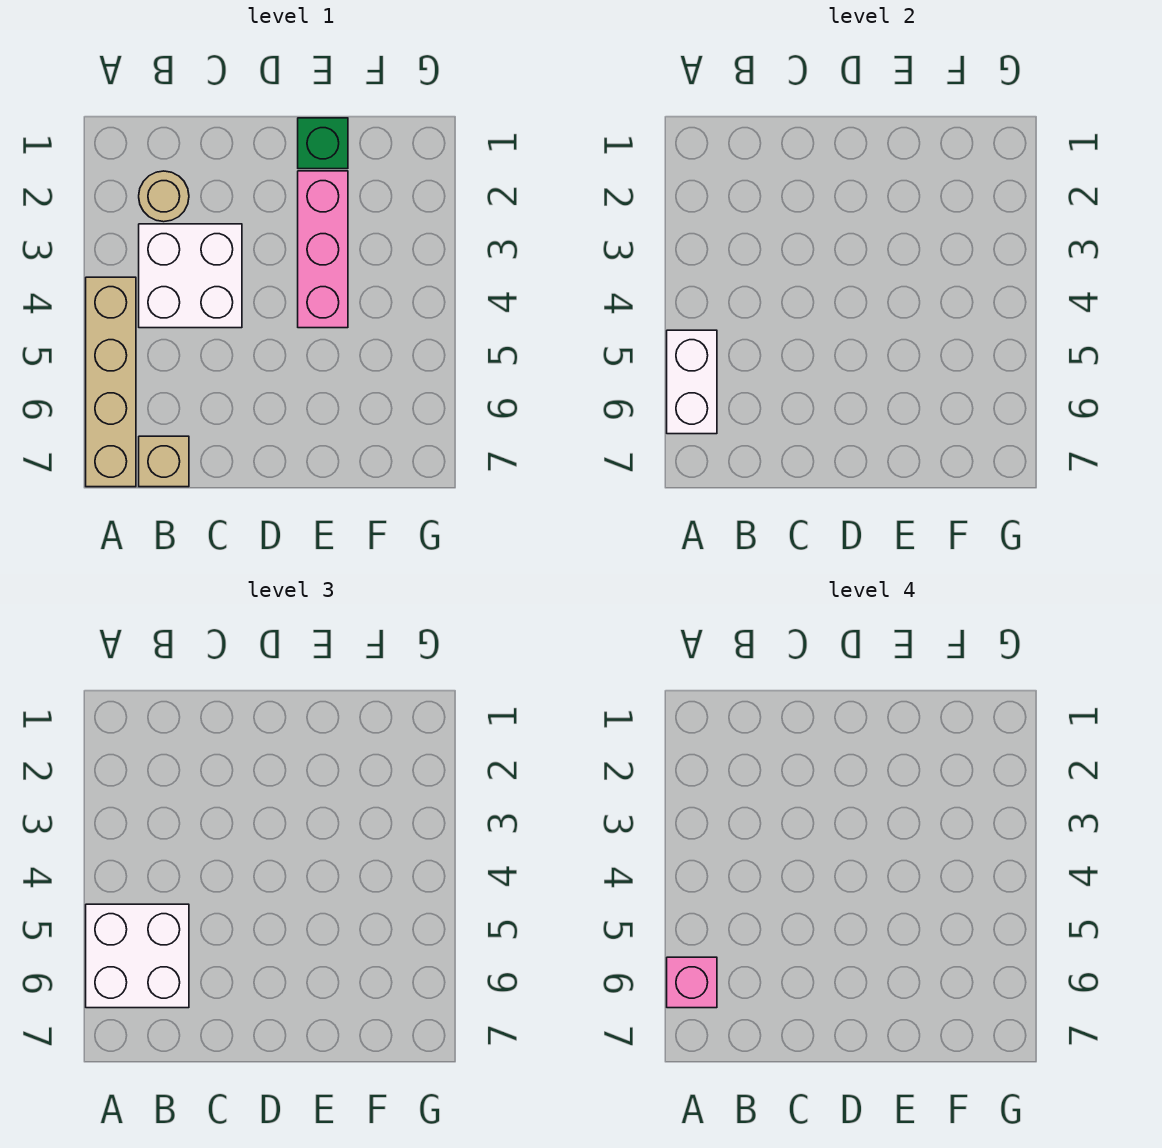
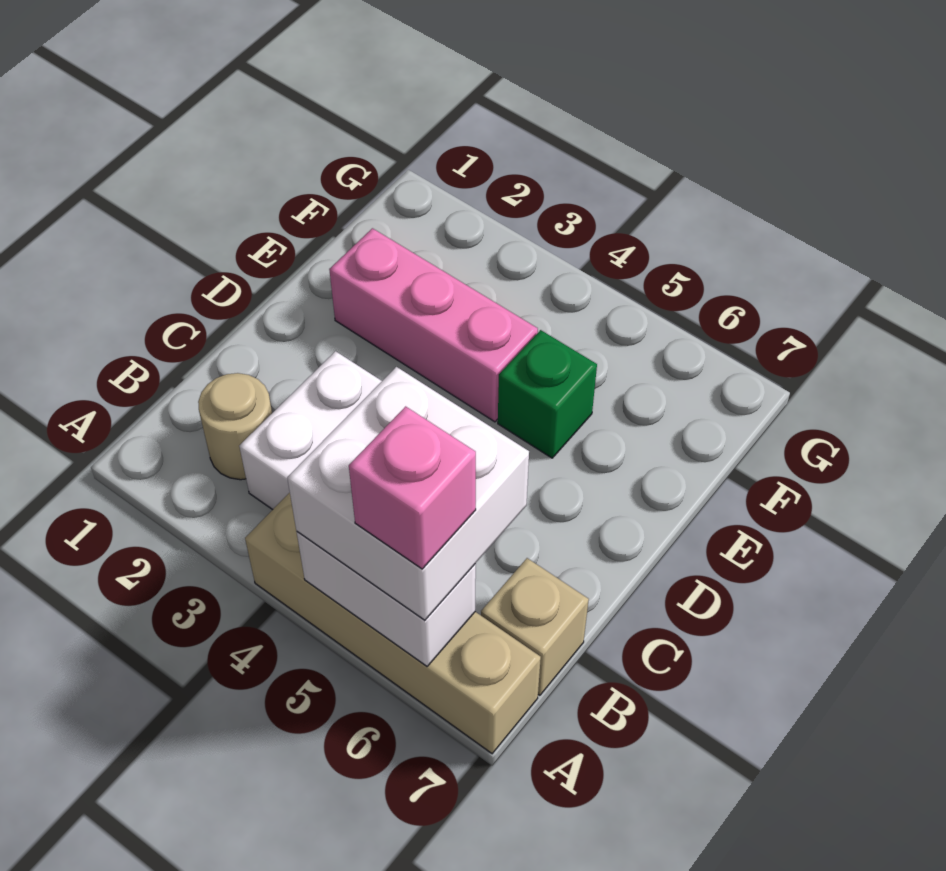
green brick E1 level 1 -> green brick E5 level 1

